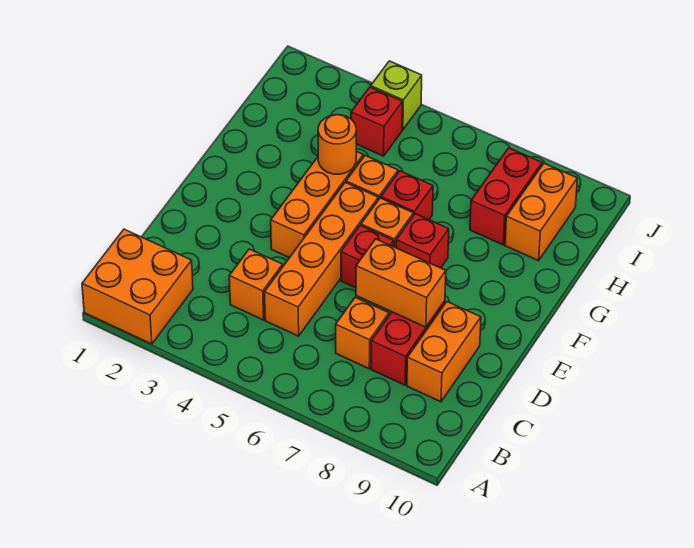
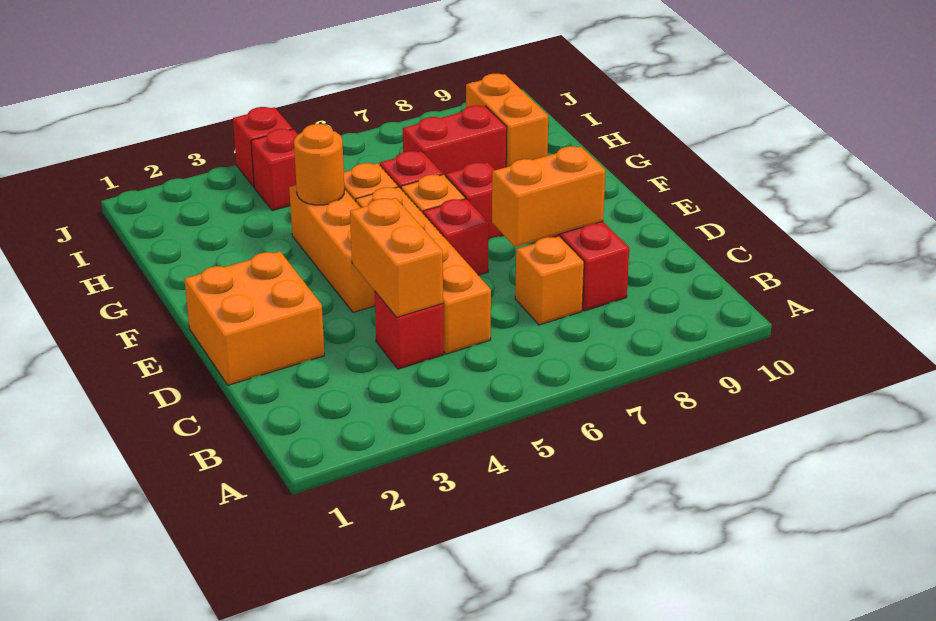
orange brick A1:B2 level 1 -> orange brick D1:E2 level 1
orange brick C4 level 1 -> red brick C4 level 1
orange brick C9:D9 level 1 -> orange brick C4:D4 level 2
red brick H8:I8 level 1 -> red brick H7:H8 level 1
lime brick J4 level 1 -> red brick J4 level 1

